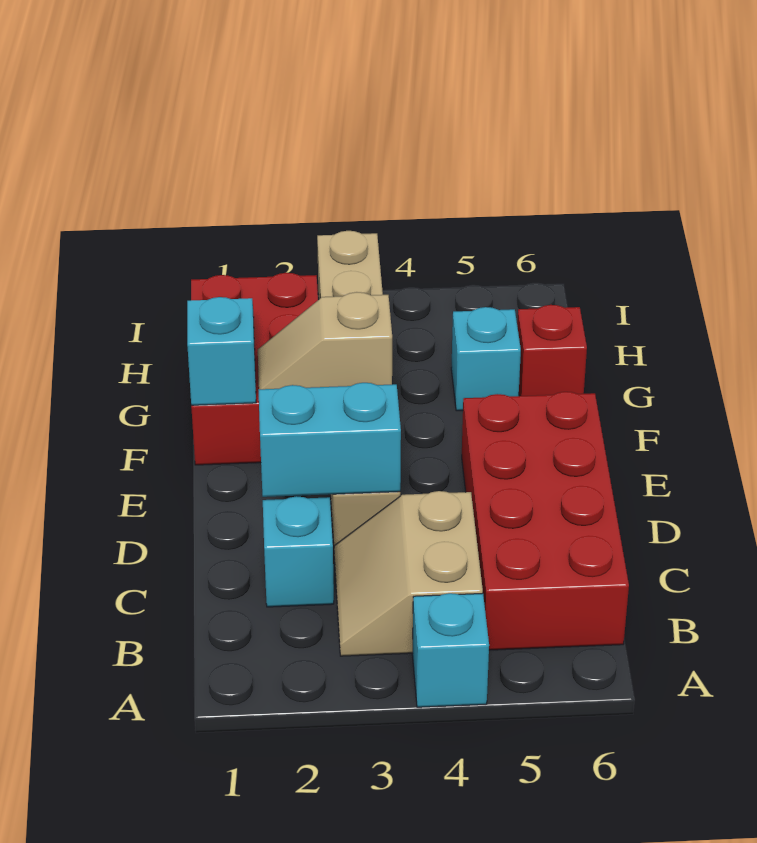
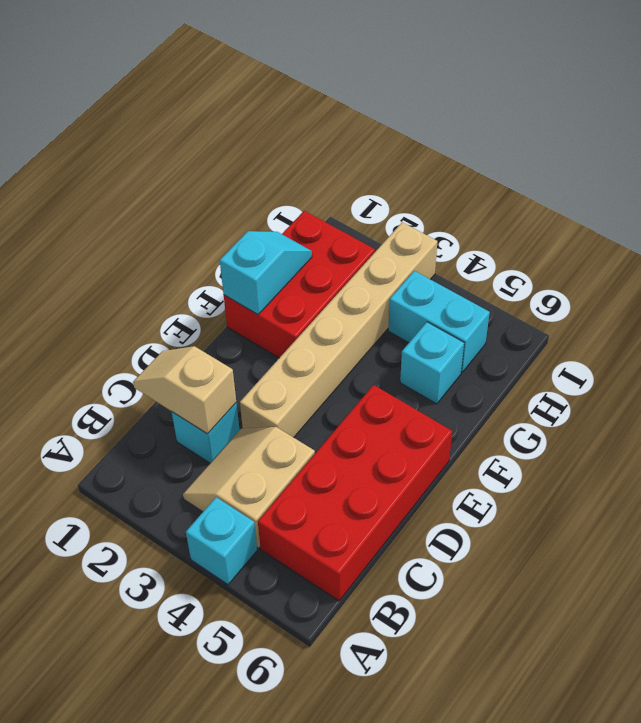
cyan brick D2:D3 level 2 -> cyan brick H4:H5 level 1
tan slope F2:F3 level 2 top 3 -> tan slope C1:C2 level 2 top 2
red brick G6 level 1 -> none

